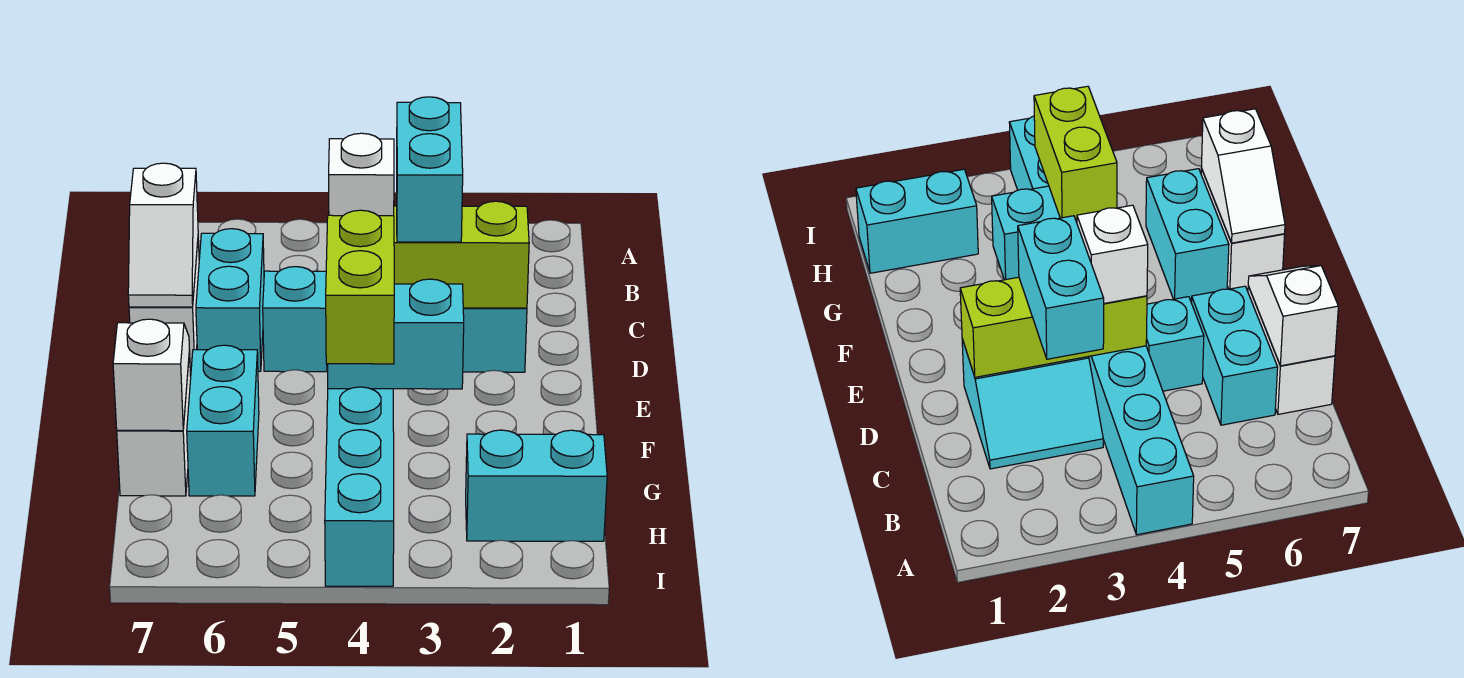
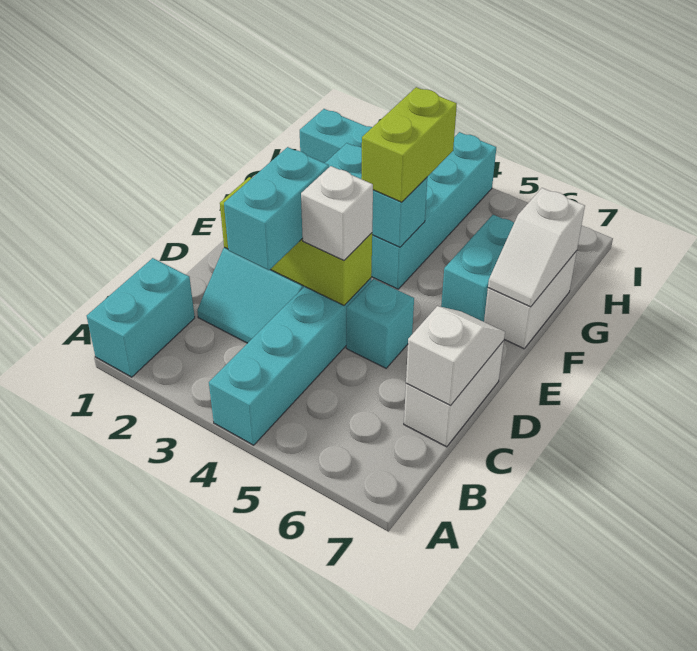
cyan brick C6:D6 level 1 -> cyan brick A1:B1 level 1

